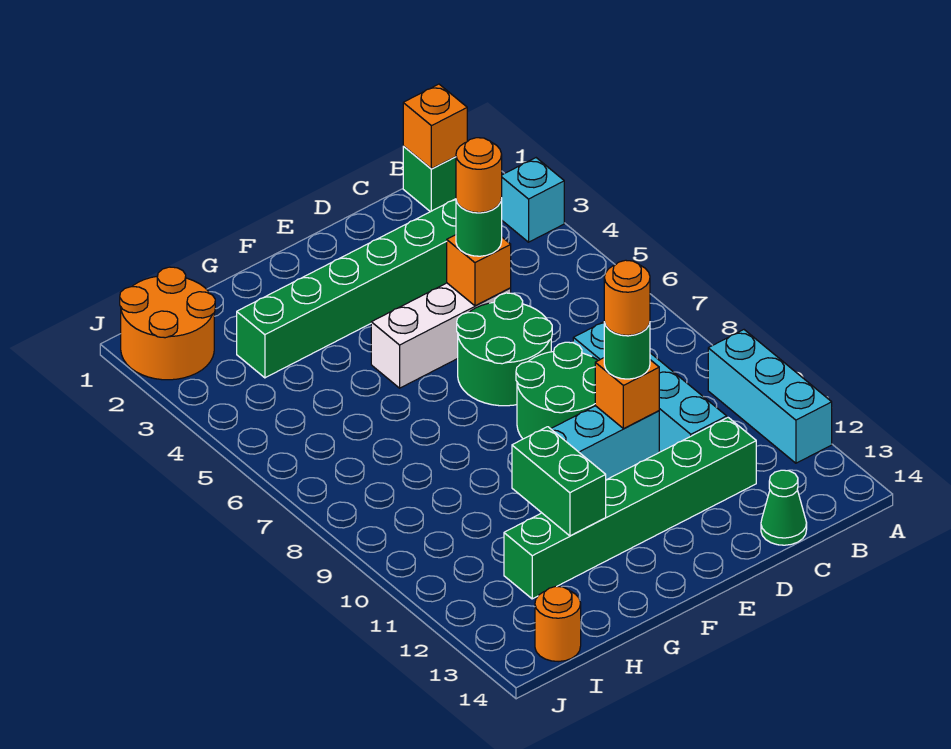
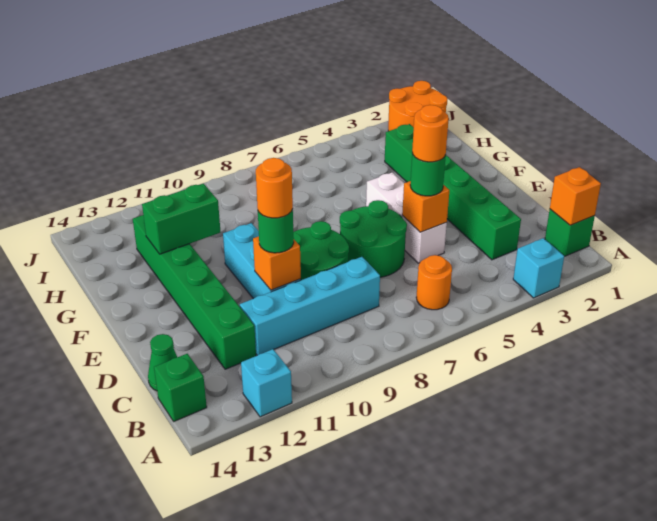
cyan brick A10:A12 level 1 -> cyan brick A12 level 1
none -> green brick B14 level 1
orange round brick I14 level 1 -> orange round brick B6 level 1

